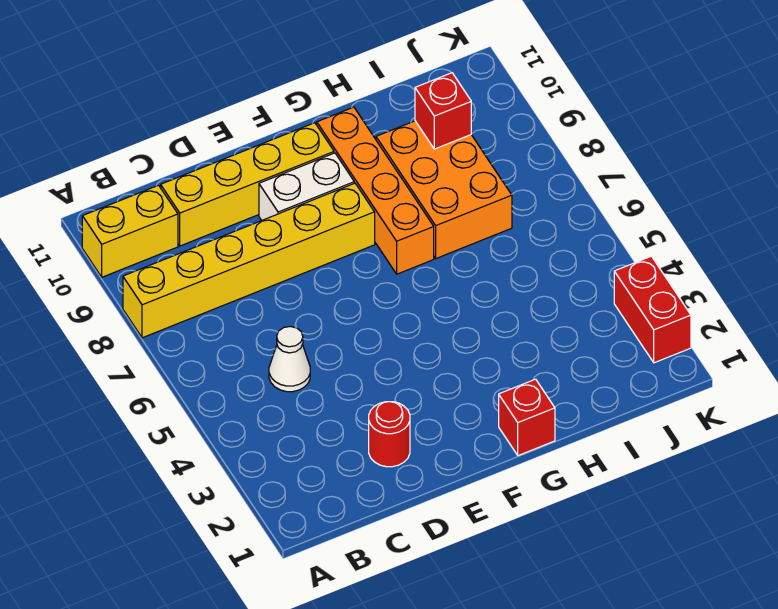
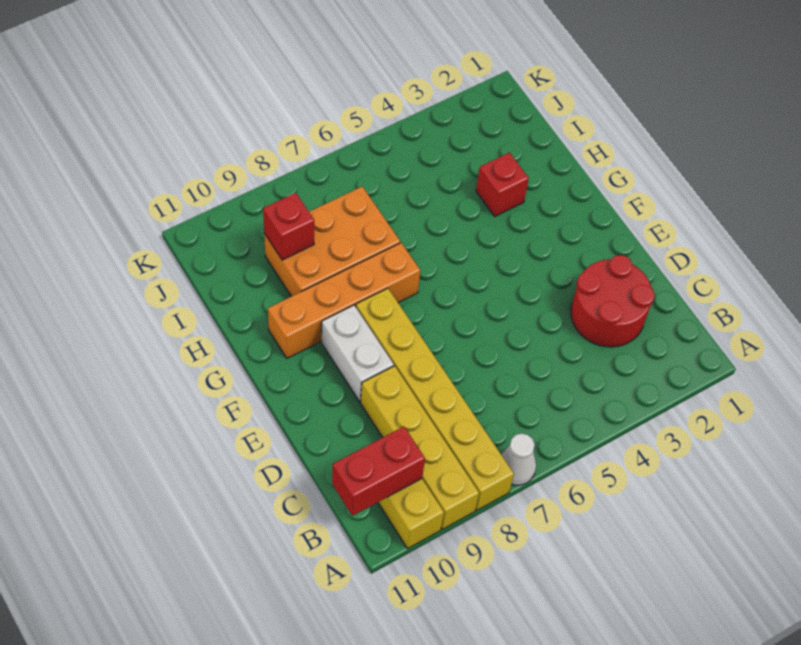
white cone C5 level 1 -> white cone A7 level 1
yellow brick C10:F10 level 1 -> yellow brick A9:D9 level 1
red round brick D2 level 1 -> red round brick C2:D3 level 1
red brick G1 level 1 -> red brick H3 level 1
red brick K2:K3 level 1 -> red brick B10:B11 level 2

